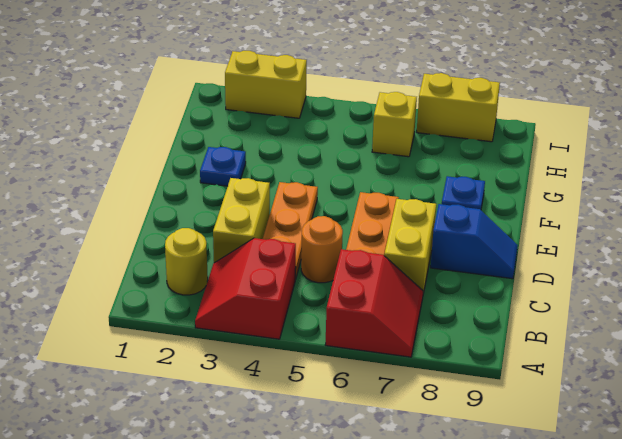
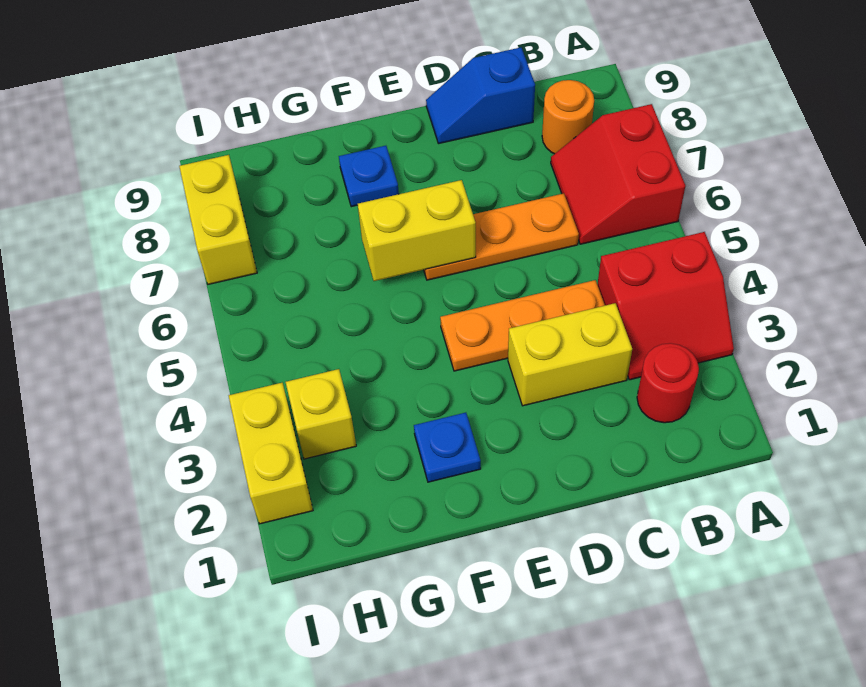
red slope A6:B7 level 1 top 6 -> red slope A6:B7 level 1 top A
yellow round brick B2 level 1 -> red round brick B2 level 1
orange round brick C5 level 1 -> orange round brick B8 level 1
yellow brick C7:D7 level 1 -> yellow brick E6:F6 level 2
blue slope D8:D9 level 1 top 8 -> blue slope C9:D9 level 1 top C
yellow brick H6 level 1 -> yellow brick H3 level 1

